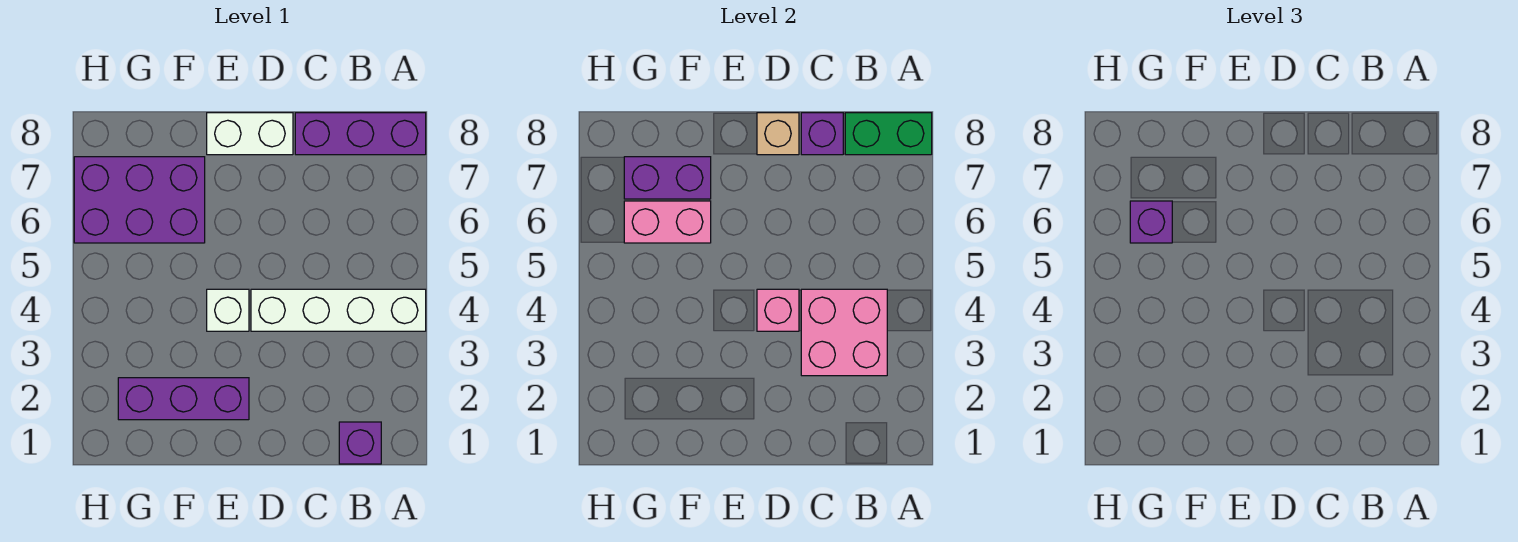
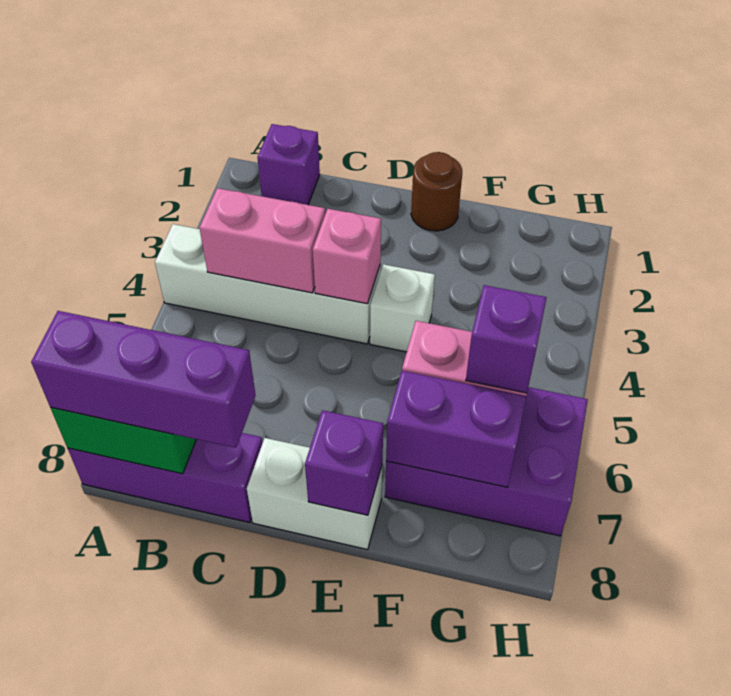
pink brick B3:C4 level 2 -> pink brick B4:C4 level 2
purple brick C8 level 2 -> purple brick E8 level 2
tan brick D8 level 2 -> none
none -> brown round brick E1 level 1
purple brick E2:G2 level 1 -> purple brick A8:C8 level 3

